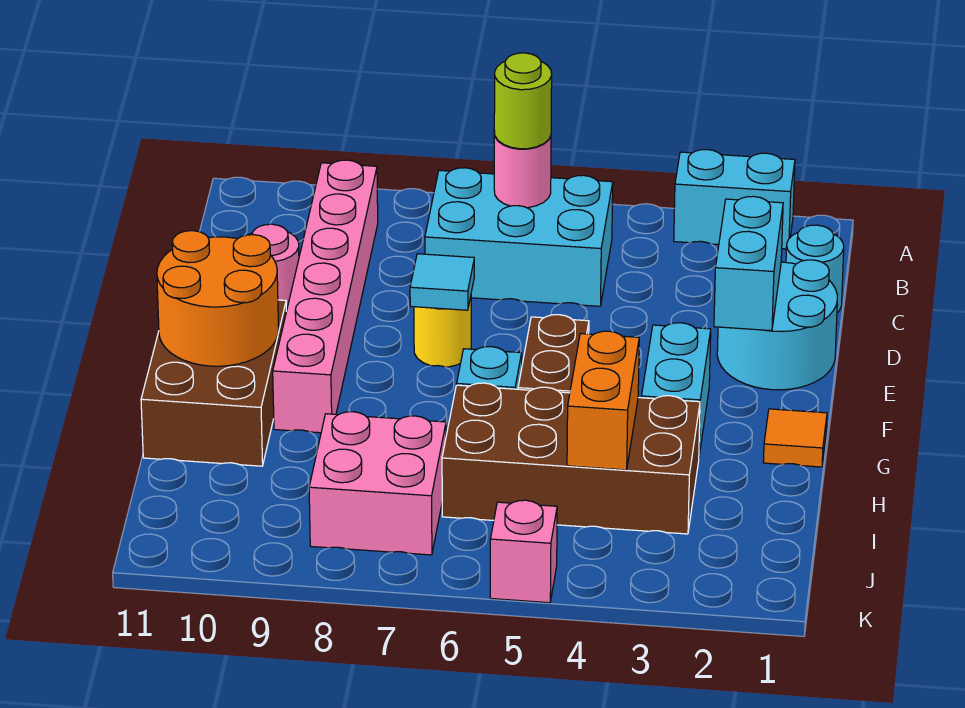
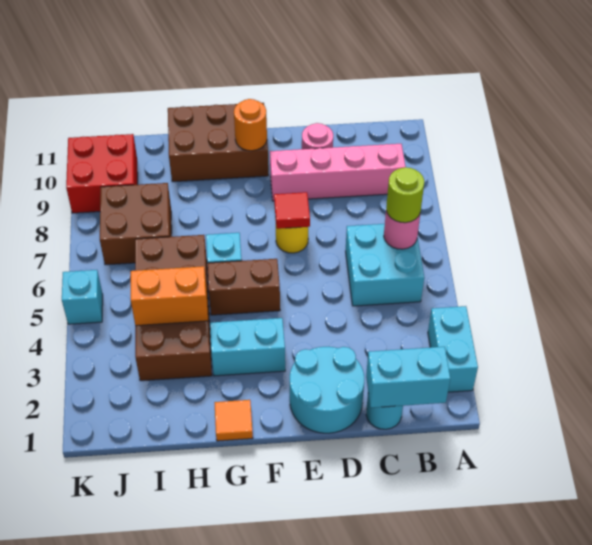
cyan brick B5:C7 level 1 -> cyan brick B5:C6 level 1
pink brick B9:G9 level 1 -> pink brick B9:E9 level 1
cyan brick D2:E2 level 2 -> cyan brick B1:C1 level 2
cyan tile E7 level 2 -> red tile E7 level 2
orange round brick F10:G11 level 2 -> orange round brick F10 level 2
pink brick I7:J8 level 1 -> brown brick I7:J8 level 1
none -> red brick J9:K10 level 1
pink brick K5 level 1 -> cyan brick K5 level 1

